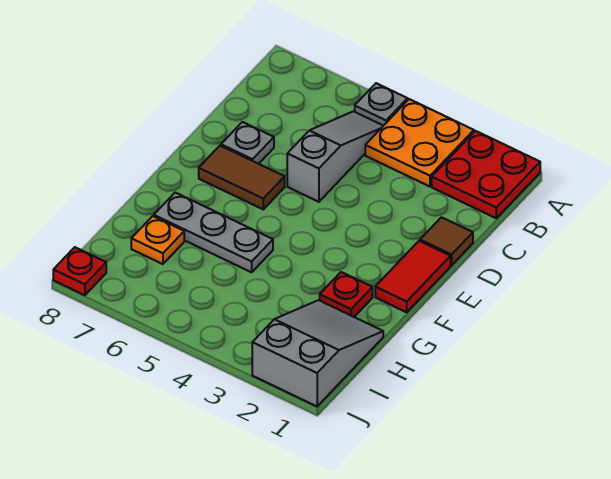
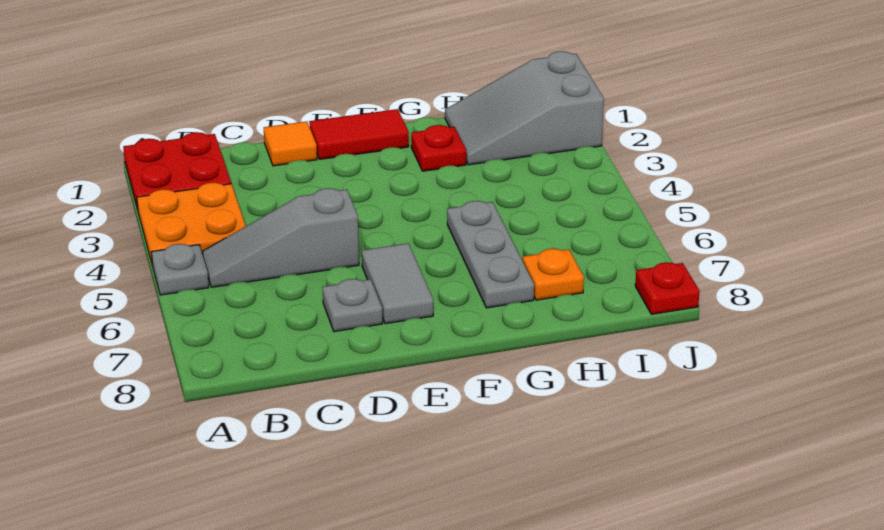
brown tile D1 level 1 -> orange tile D1 level 1
brown tile E6:E7 level 1 -> grey tile E6:E7 level 1

